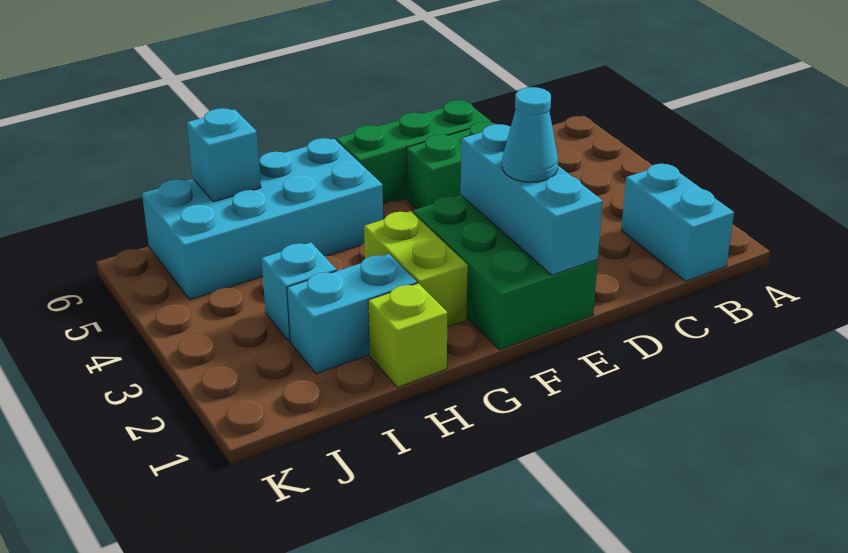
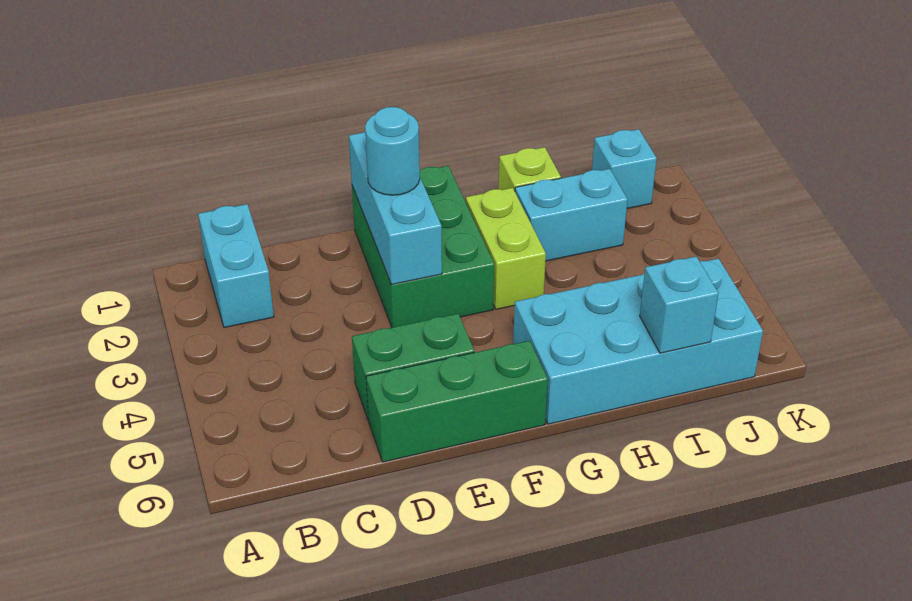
cyan cone E2 level 3 -> cyan round brick E2 level 3
cyan brick I3 level 1 -> cyan brick J1 level 1

